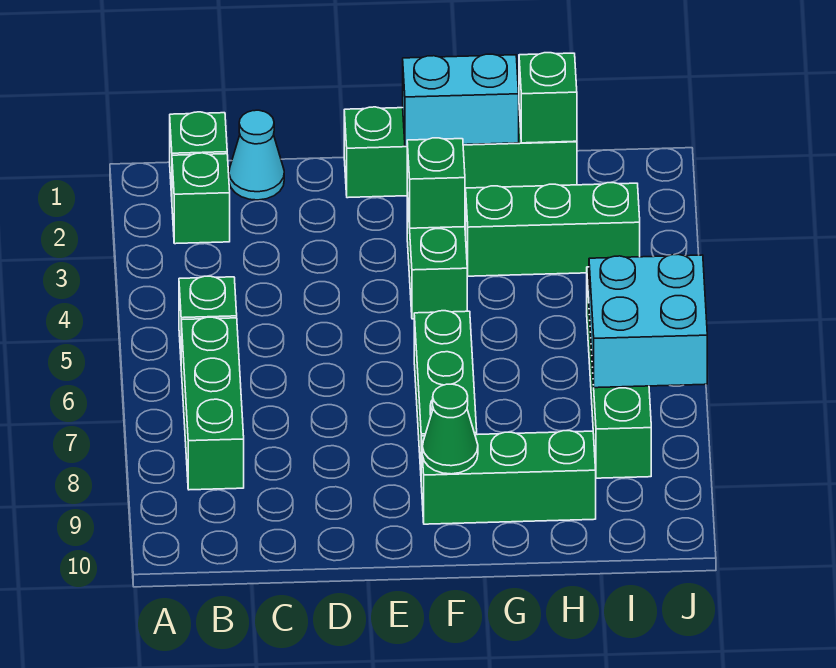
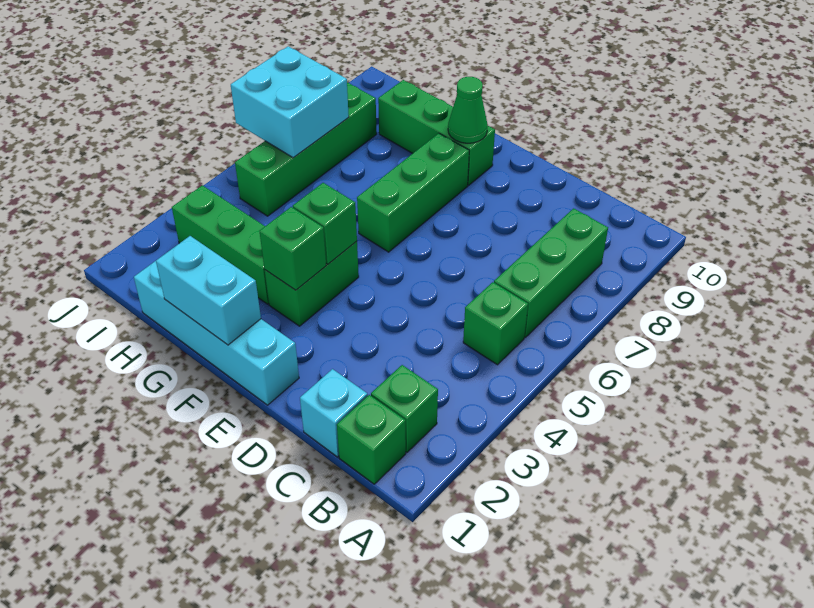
cyan cone C1 level 1 -> cyan brick C1 level 1
green brick E1:H1 level 1 -> cyan brick E1:H1 level 1
green brick H1 level 2 -> green brick F4 level 2

